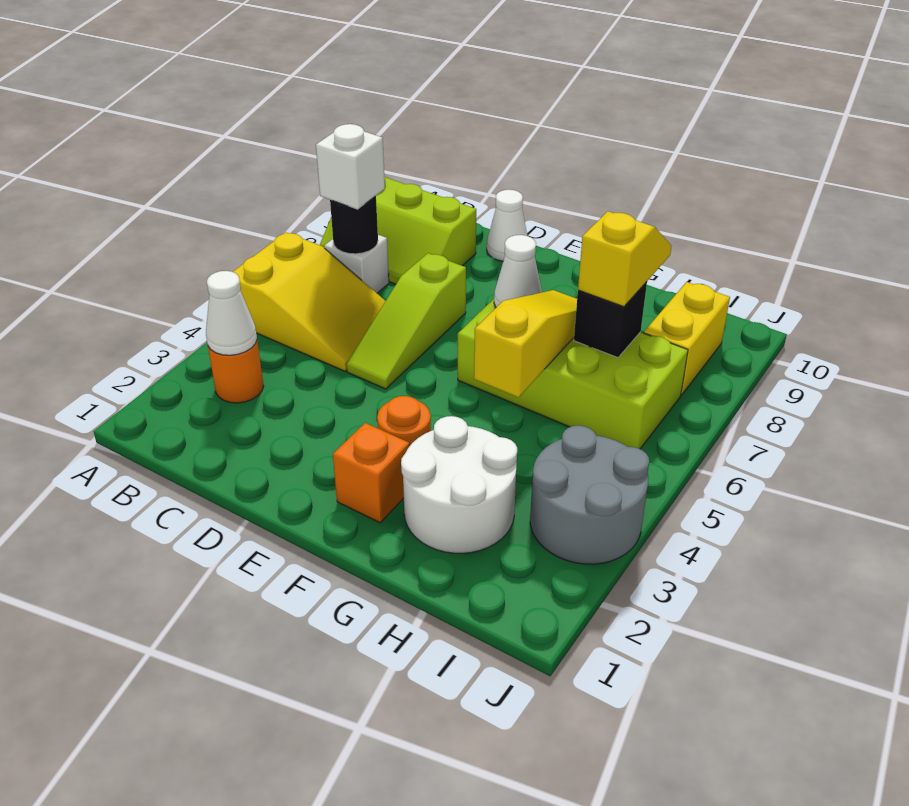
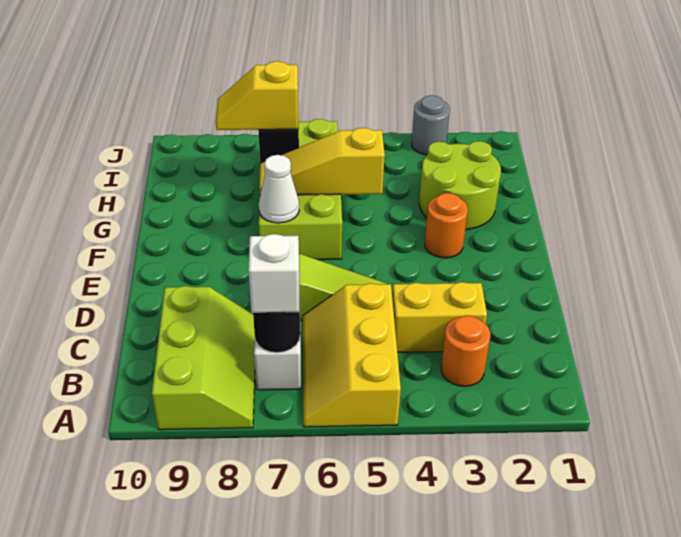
yellow slope A5:C6 level 1 top A -> yellow slope A5:C6 level 1 top 5
white cone B3 level 2 -> none
white cone D10 level 1 -> none
orange brick F2 level 1 -> none
white round brick G2:H3 level 1 -> lime round brick G2:H3 level 1
grey round brick I3:J4 level 1 -> grey round brick J3 level 1
yellow brick I8:I9 level 1 -> yellow brick C3:C4 level 1

